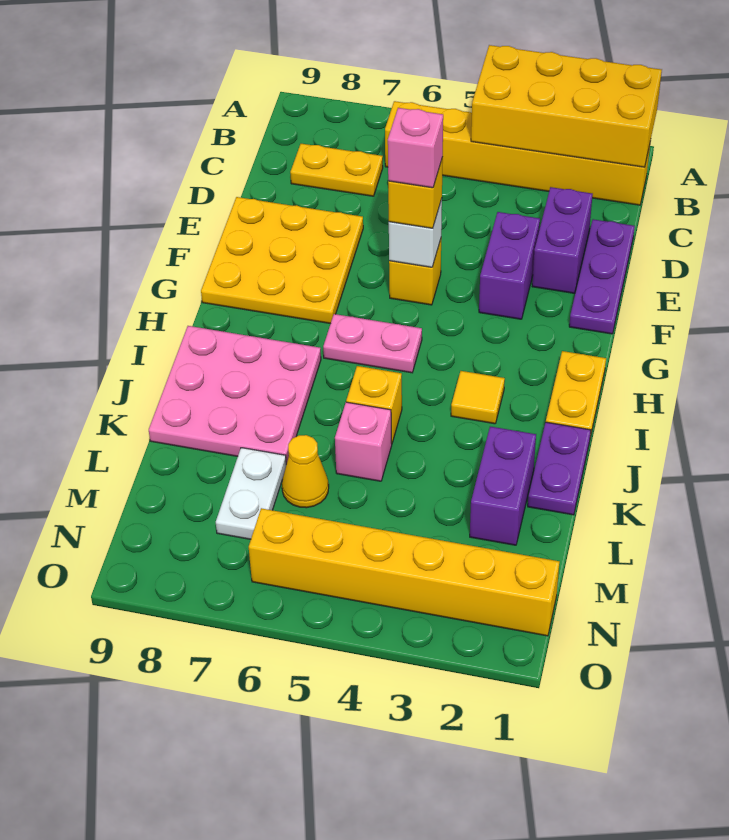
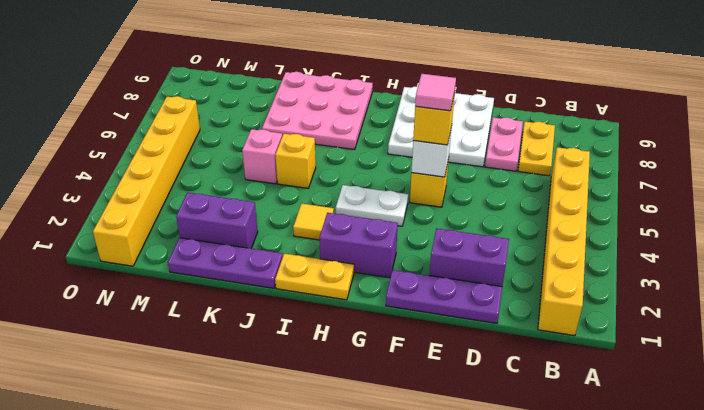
yellow brick A1:B4 level 2 -> none
purple brick E3:F3 level 1 -> purple brick G2:H2 level 1
yellow plate E7:G9 level 1 -> white plate E7:G9 level 1
pink brick F5 level 4 -> pink tile F5 level 4
pink plate H5:H6 level 1 -> pink plate D7:D8 level 1
purple plate J1:K1 level 1 -> purple plate J1:L1 level 1
yellow cone L6 level 1 -> none
white plate L7:M7 level 1 -> white plate G4:H4 level 1

